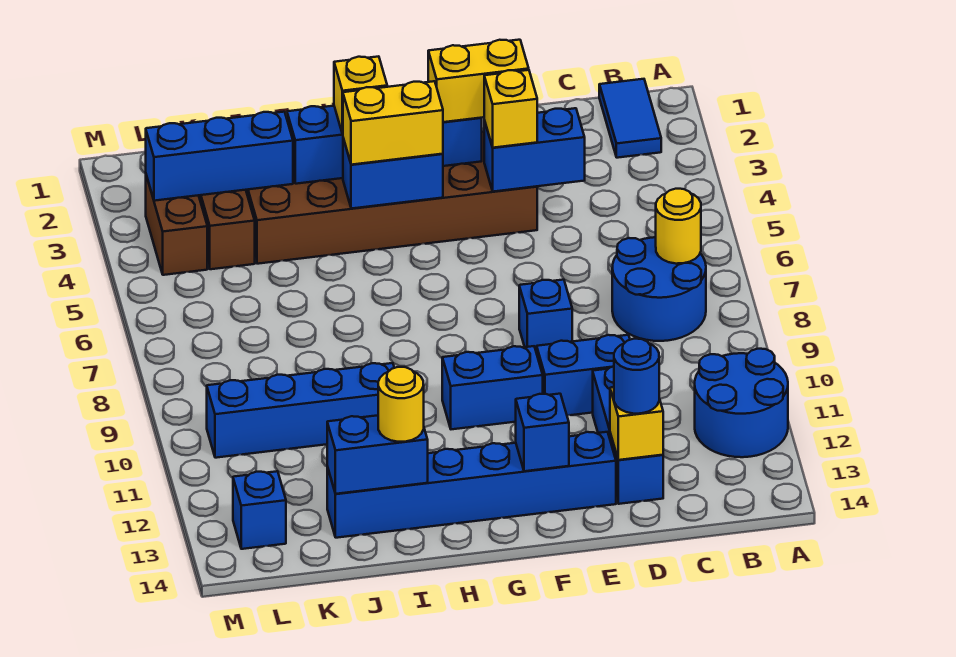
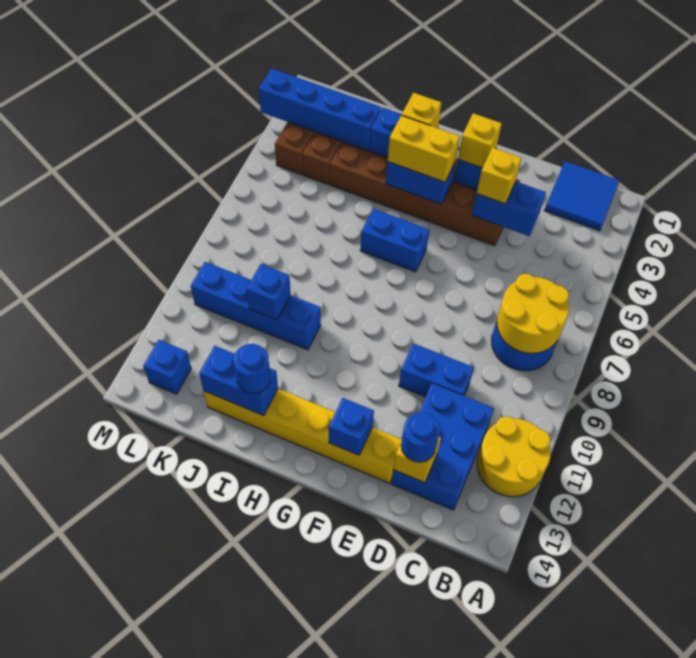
blue round brick A11:B12 level 1 -> yellow round brick A11:B12 level 1
blue tile B1:B2 level 1 -> blue tile B1:C2 level 1
yellow round brick B7 level 2 -> yellow round brick B7:C8 level 2
blue brick D11:D13 level 1 -> blue brick C11:D13 level 1
yellow brick E3:F3 level 3 -> yellow brick F3 level 3
blue brick E8 level 1 -> blue brick J10 level 2
blue brick E13:J13 level 1 -> yellow brick E13:J13 level 1
blue brick F10:G10 level 1 -> blue brick G6:H6 level 1
yellow round brick I13 level 3 -> blue round brick I13 level 3
blue brick J3:L3 level 2 -> blue brick J3:M3 level 2

